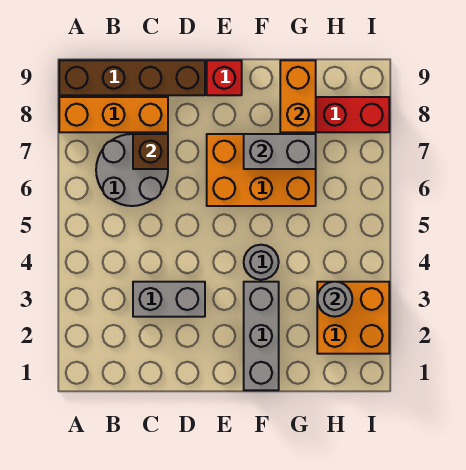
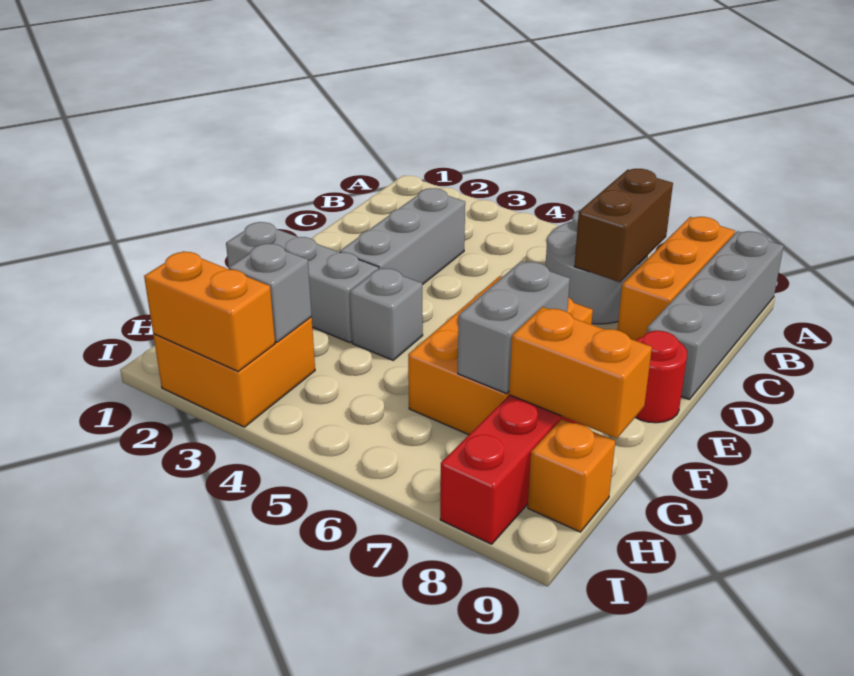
brown brick A9:D9 level 1 -> grey brick A9:D9 level 1
grey brick C3:D3 level 1 -> grey brick C3:E3 level 1
brown brick C7 level 2 -> brown brick B7:C7 level 2
red brick E9 level 1 -> red round brick E9 level 1
grey round brick F4 level 1 -> grey brick F4 level 1
grey round brick H3 level 2 -> grey brick H3 level 2
none -> orange brick H9 level 1
none -> orange brick I2:I3 level 2

